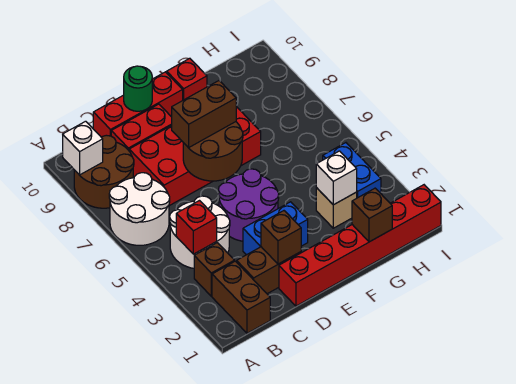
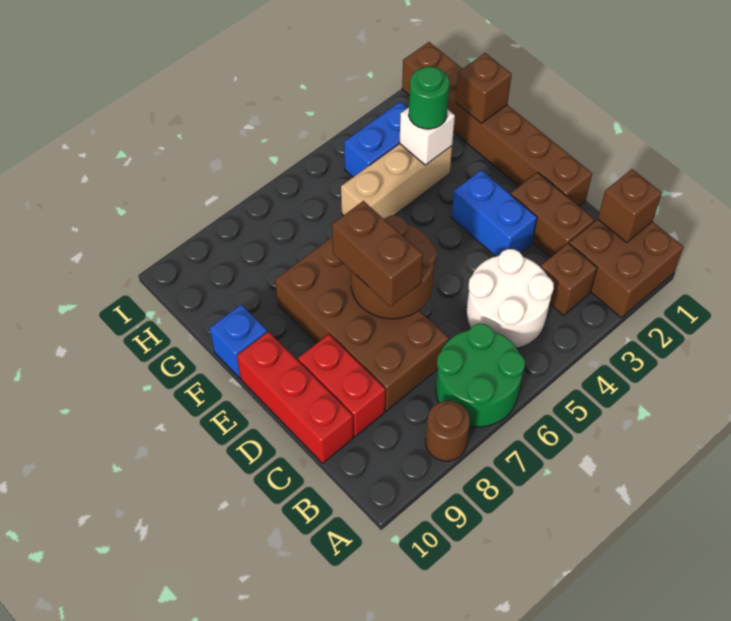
white round brick A6:B7 level 1 -> green round brick A6:B7 level 1
brown round brick A8:B9 level 1 -> brown round brick A8 level 1
white brick A9 level 2 -> none
brown brick B1:B2 level 1 -> brown brick A1:B2 level 1
red brick B4 level 2 -> none
red brick C7:F8 level 1 -> brown brick C7:F8 level 1
red brick D1:I1 level 1 -> brown brick D1:I1 level 1
brown brick D2 level 2 -> brown brick B1 level 2
purple round brick D4:E5 level 1 -> none
green round brick D10 level 2 -> green round brick G3 level 3
red brick F10 level 1 -> blue brick F10 level 1
tan brick G3 level 1 -> tan brick G3:G5 level 1

